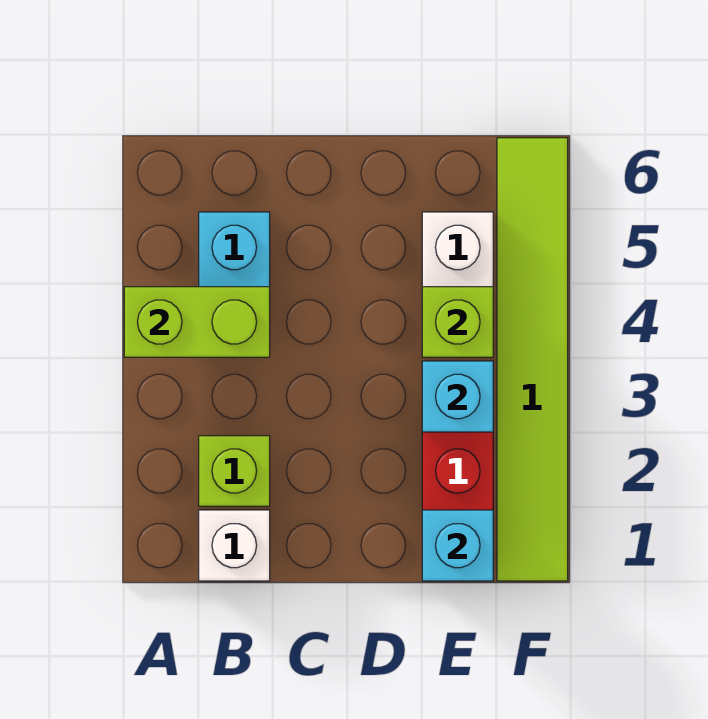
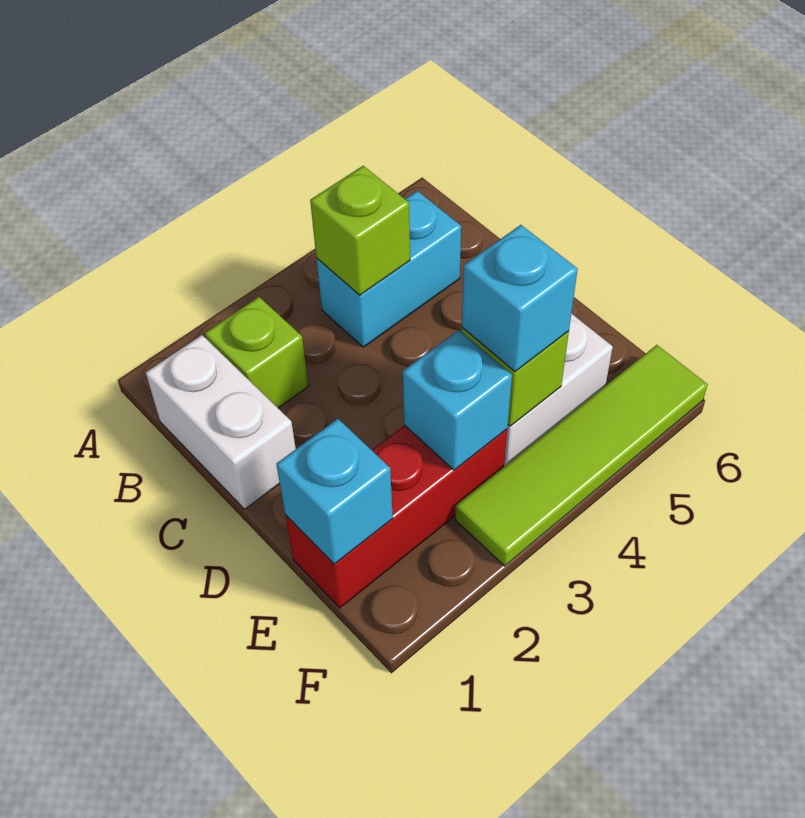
lime brick A4:B4 level 2 -> lime brick B4 level 2
white brick B1 level 1 -> white brick B1:C1 level 1
none -> cyan brick E4 level 3
lime tile F1:F6 level 1 -> lime tile F3:F6 level 1

